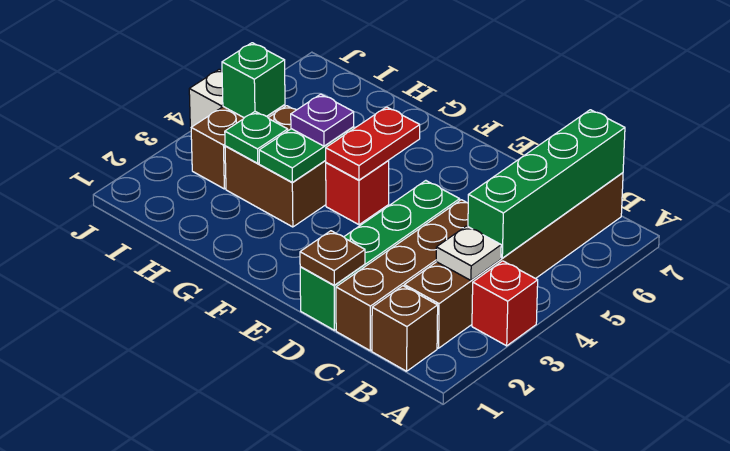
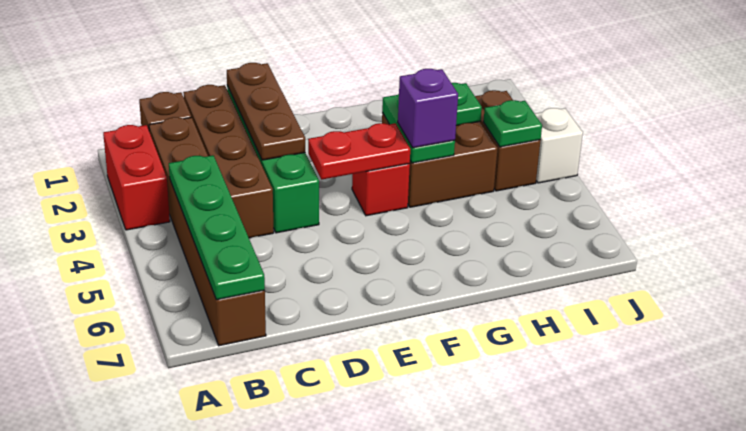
red brick A3 level 1 -> red brick A2:A3 level 1
white plate B3 level 2 -> none
green brick B4:B7 level 2 -> green plate B4:B7 level 2
brown plate D1 level 2 -> brown plate D1:D3 level 2
red plate F4:F5 level 2 -> red plate E4:F4 level 2
purple plate G4 level 3 -> purple brick G4 level 3
green brick I4 level 2 -> green plate I4 level 2

